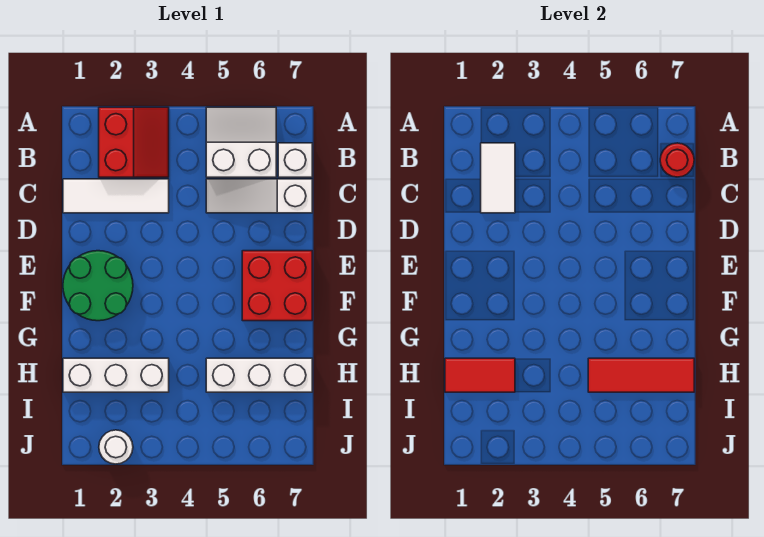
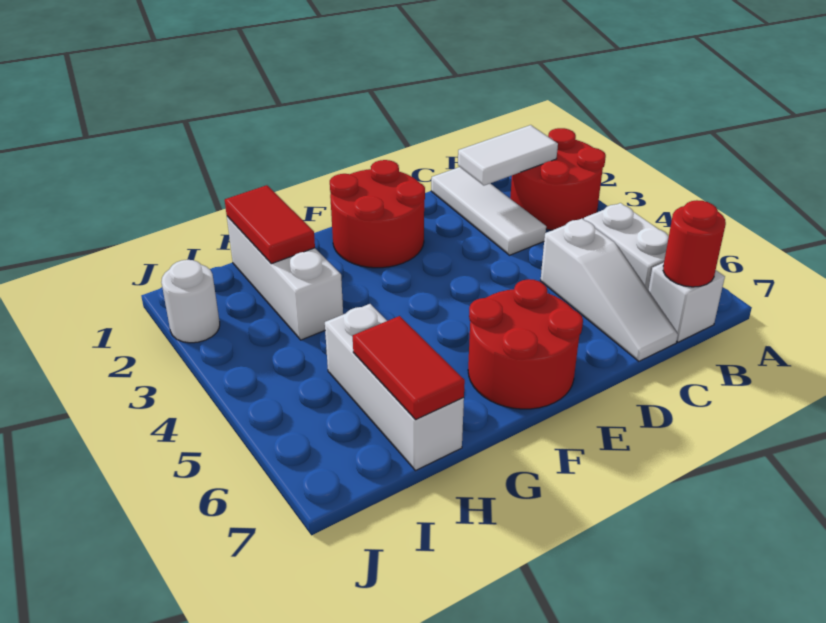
red slope A2:B3 level 1 top 2 -> red round brick A2:B3 level 1
white slope C5:C7 level 1 top 7 -> white slope C5:C7 level 1 top 5
green round brick E1:F2 level 1 -> red round brick E1:F2 level 1
red brick E6:F7 level 1 -> red round brick E6:F7 level 1
red tile H5:H7 level 2 -> red tile H6:H7 level 2

